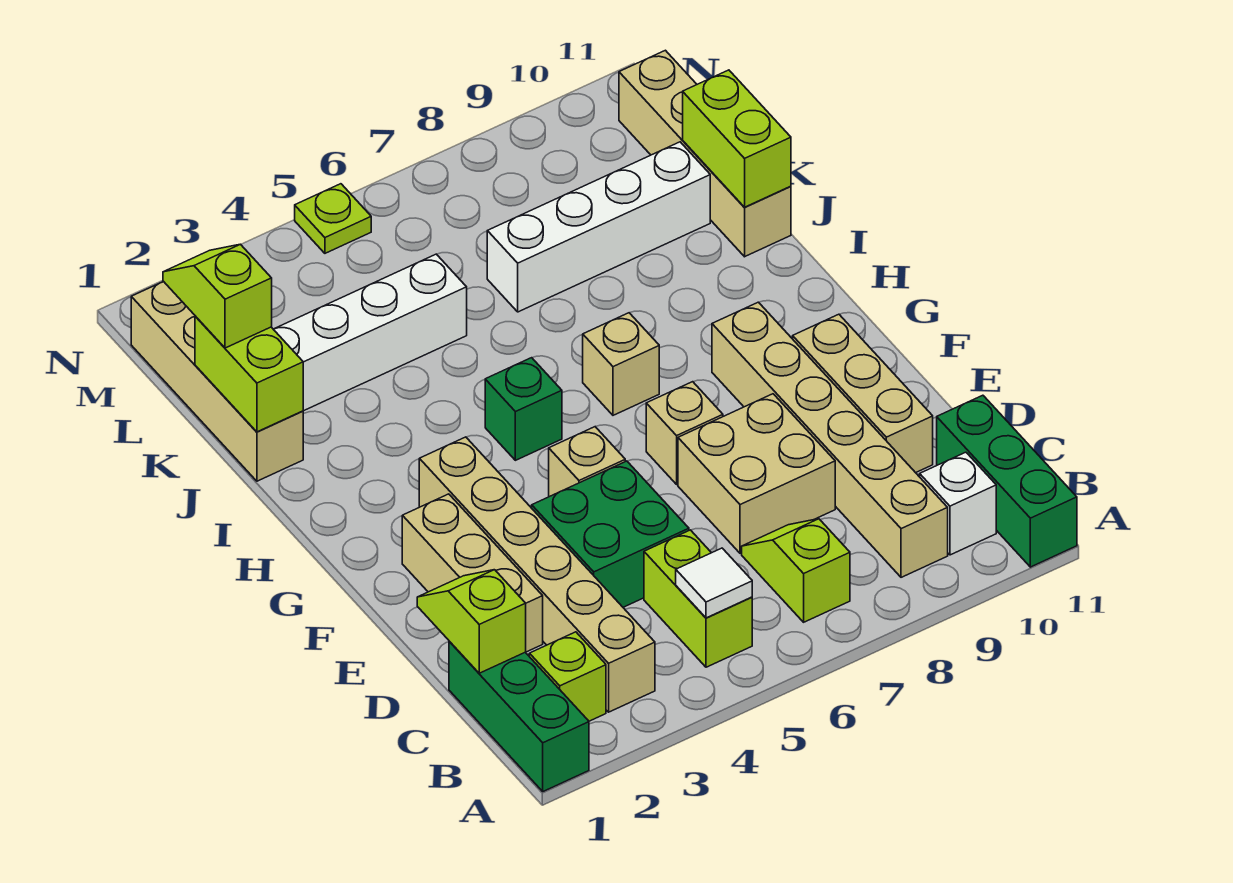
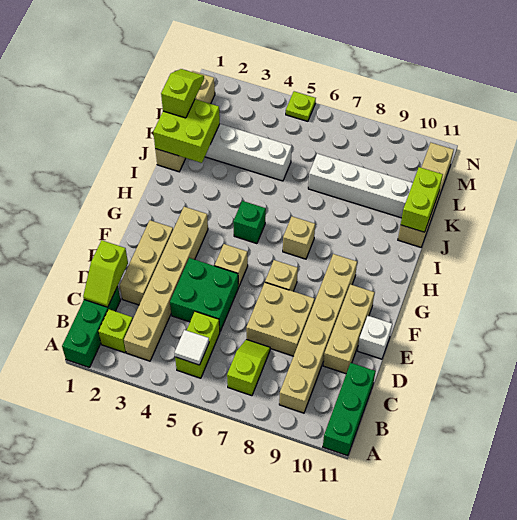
white brick B10 level 1 -> white brick E11 level 1
lime slope C1:D1 level 2 top C -> lime slope C1:D1 level 2 top D
lime brick J1:K1 level 2 -> lime brick J1:K2 level 2

